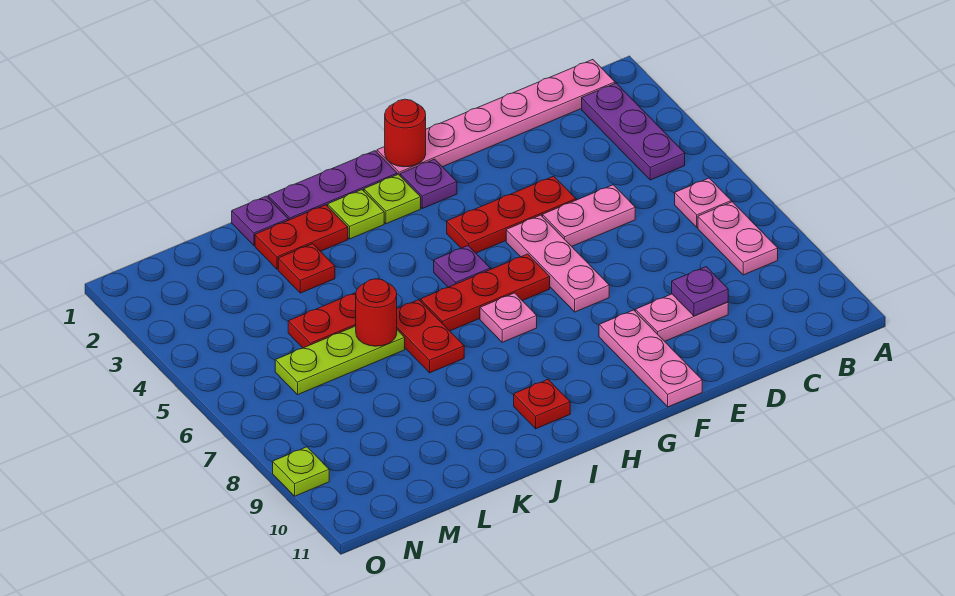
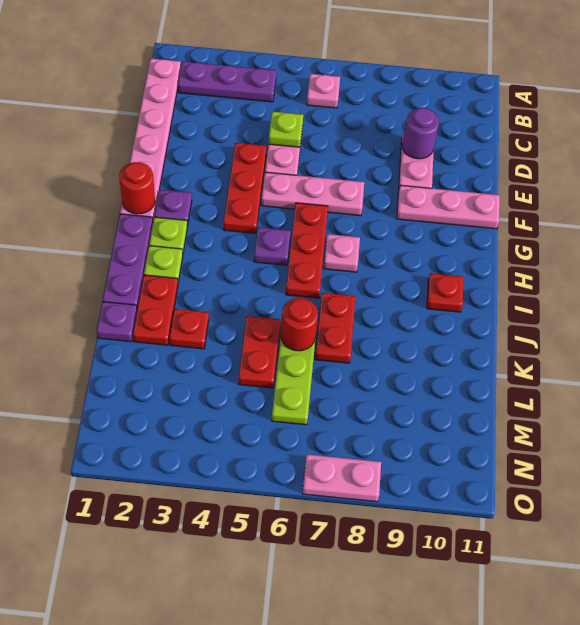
pink plate B7:B8 level 1 -> pink plate O7:O8 level 1
purple plate D9 level 2 -> purple round brick D9 level 2
red plate J6:J7 level 1 -> red plate J7:K7 level 1
lime plate O9 level 1 -> lime plate D5 level 2

